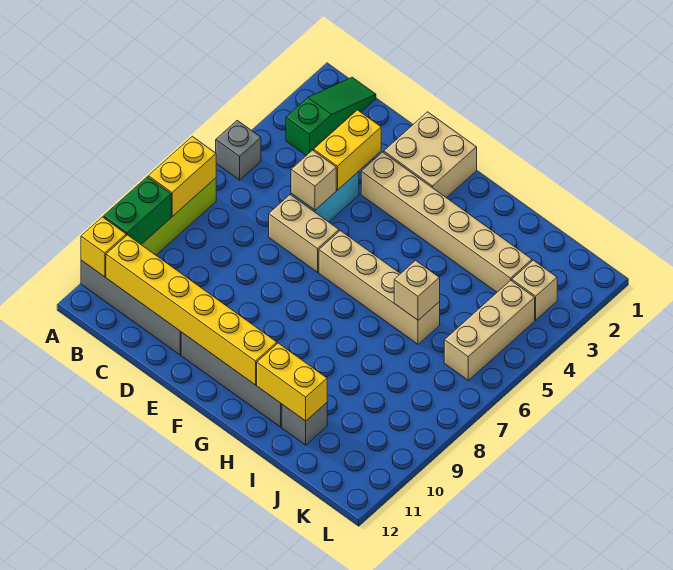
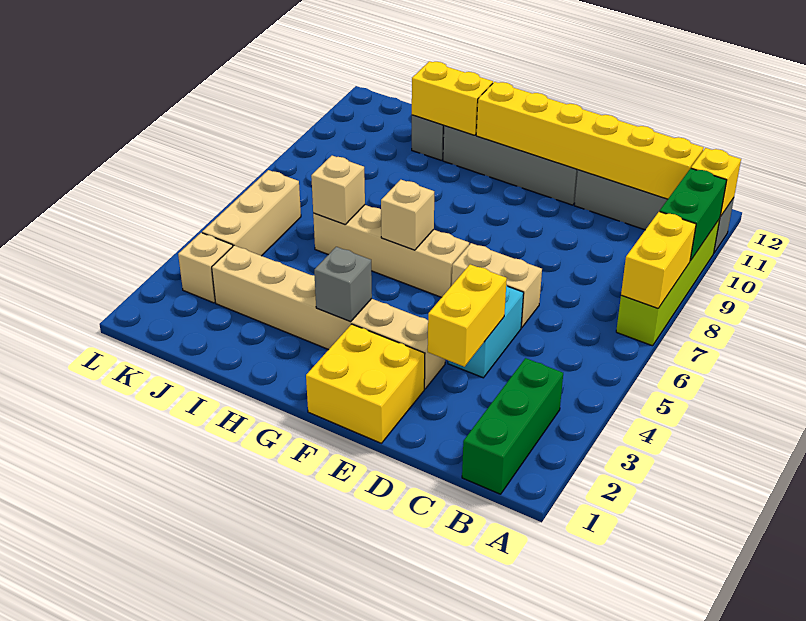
grey brick A5 level 1 -> grey brick G3 level 2
green slope B1:B3 level 1 top 3 -> green brick B1:B3 level 1
tan brick D5 level 2 -> tan brick G6 level 2
tan brick E1:F2 level 1 -> yellow brick E1:F2 level 1

